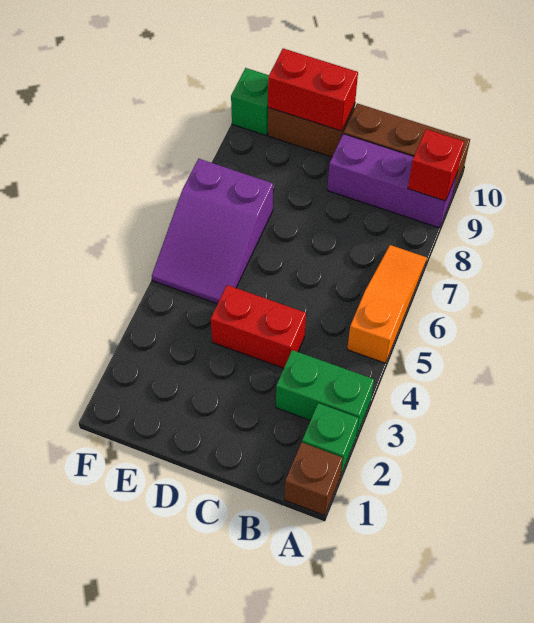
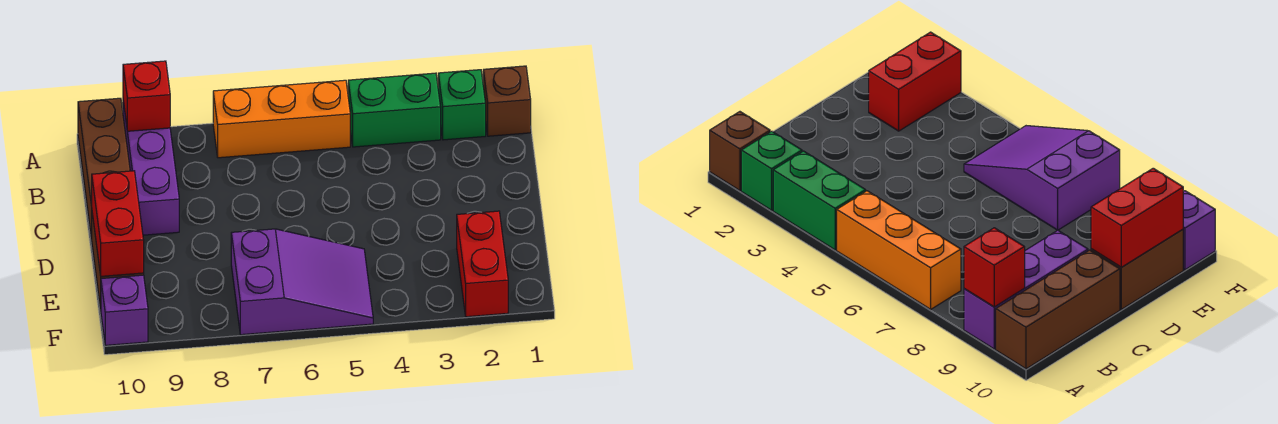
green brick A3:B3 level 1 -> green brick A3:A4 level 1
orange slope A5:A7 level 1 top 5 -> orange brick A5:A7 level 1
red brick C4:D4 level 1 -> red brick E2:F2 level 1
green brick F10 level 1 -> purple brick F10 level 1

